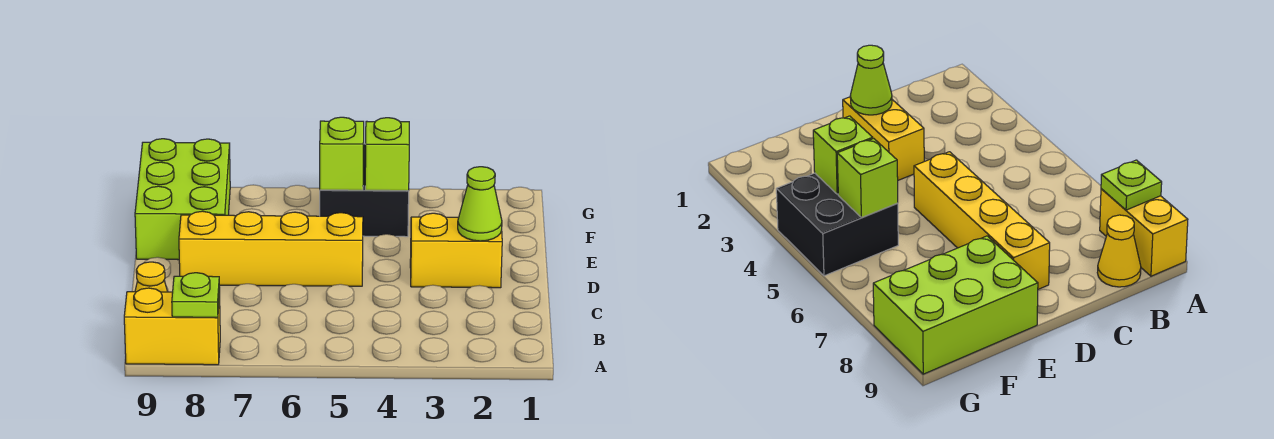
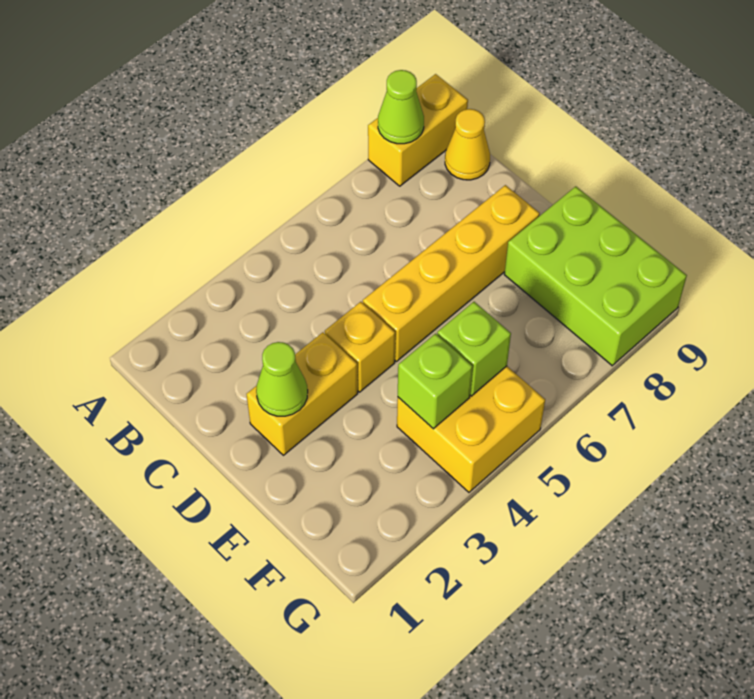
lime plate A8 level 2 -> lime cone A8 level 2
none -> yellow brick D4 level 1
black brick F4:G5 level 1 -> yellow brick F4:G5 level 1

